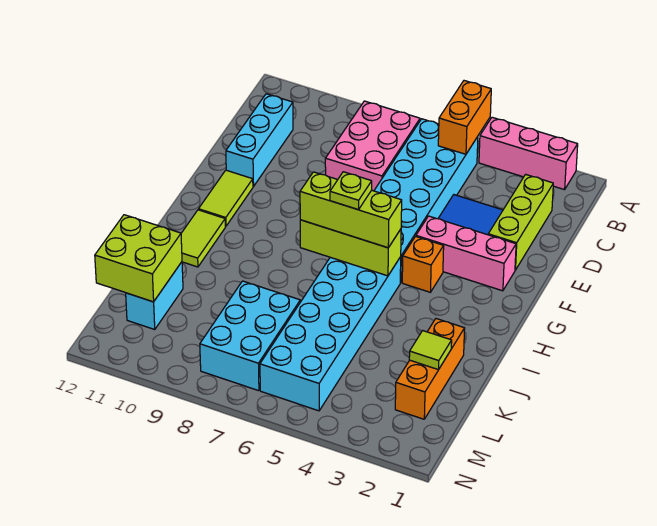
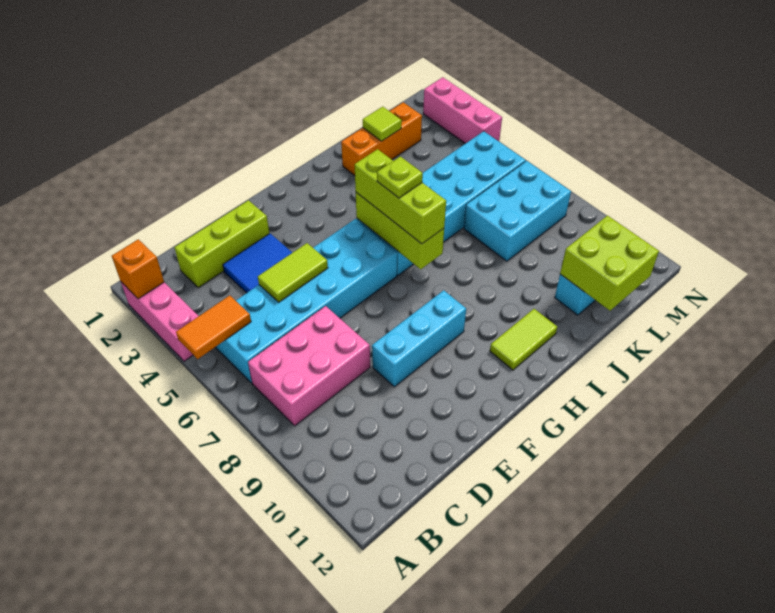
orange brick A5:B5 level 2 -> orange tile A5:B5 level 2
cyan brick C11:E11 level 1 -> cyan brick E9:G9 level 1
pink brick F2:F4 level 1 -> pink brick N2:N4 level 1
lime tile F11:G11 level 1 -> lime tile D5:E5 level 2
orange brick G4 level 1 -> orange brick A2 level 2

